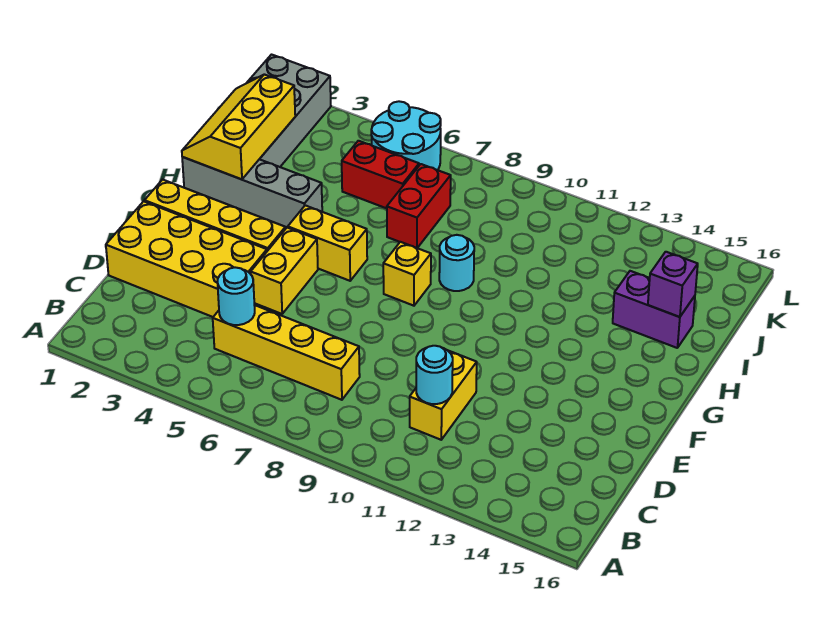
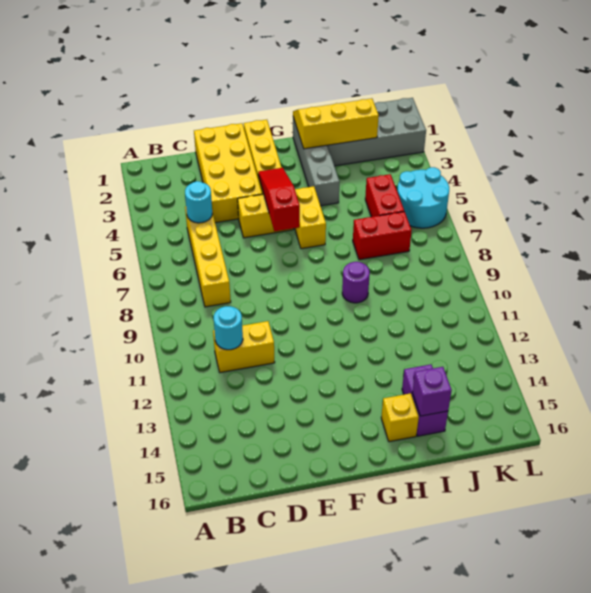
none -> red slope F4:F6 level 2 top 6
yellow brick G8 level 1 -> yellow brick H15 level 1
cyan round brick H9 level 1 -> purple round brick H9 level 1

